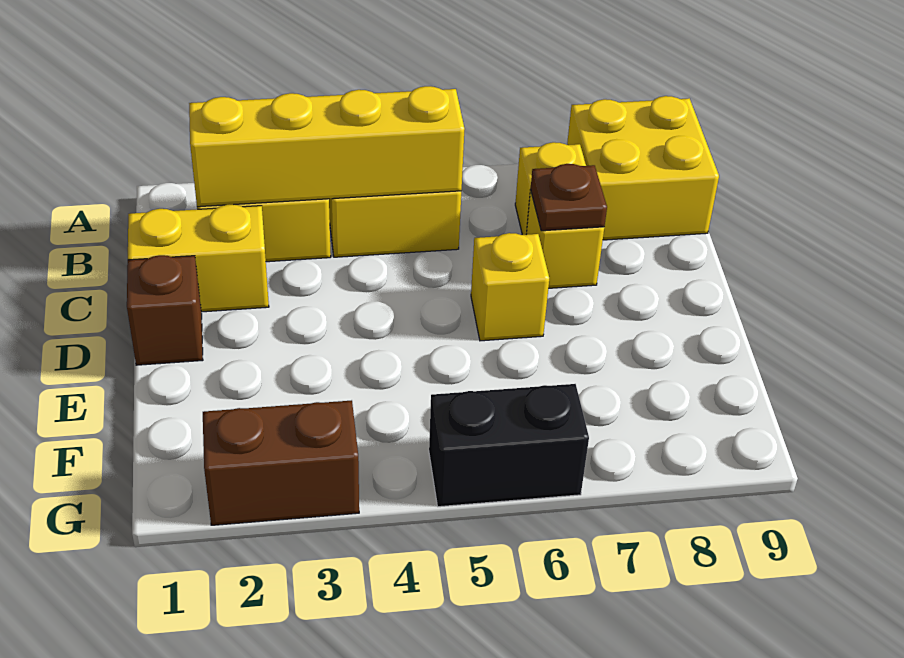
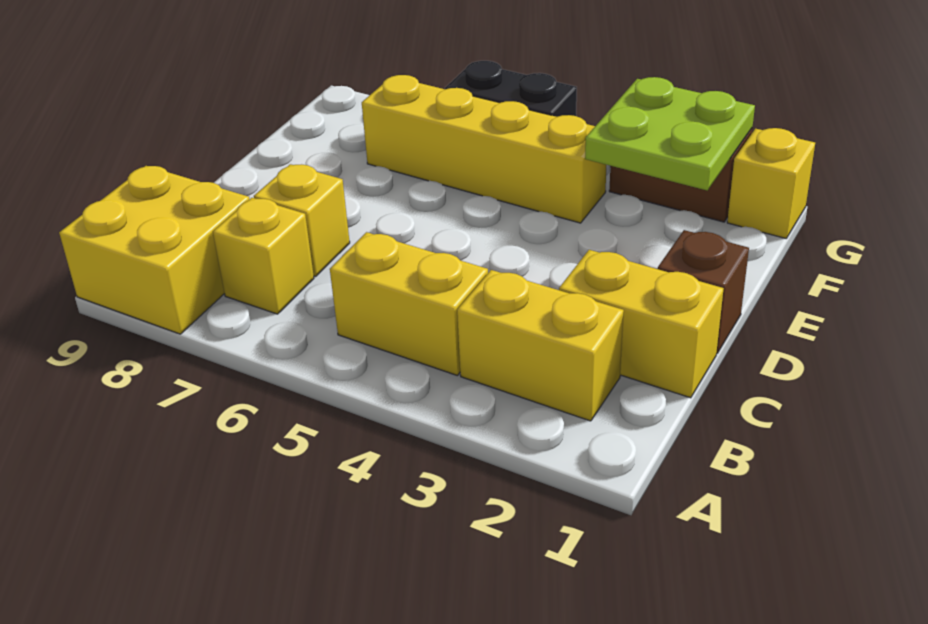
yellow brick B2:B5 level 2 -> yellow brick F4:F7 level 1
brown plate C7 level 2 -> none
yellow brick D6 level 1 -> yellow brick G1 level 1
none -> lime plate F2:G3 level 2

